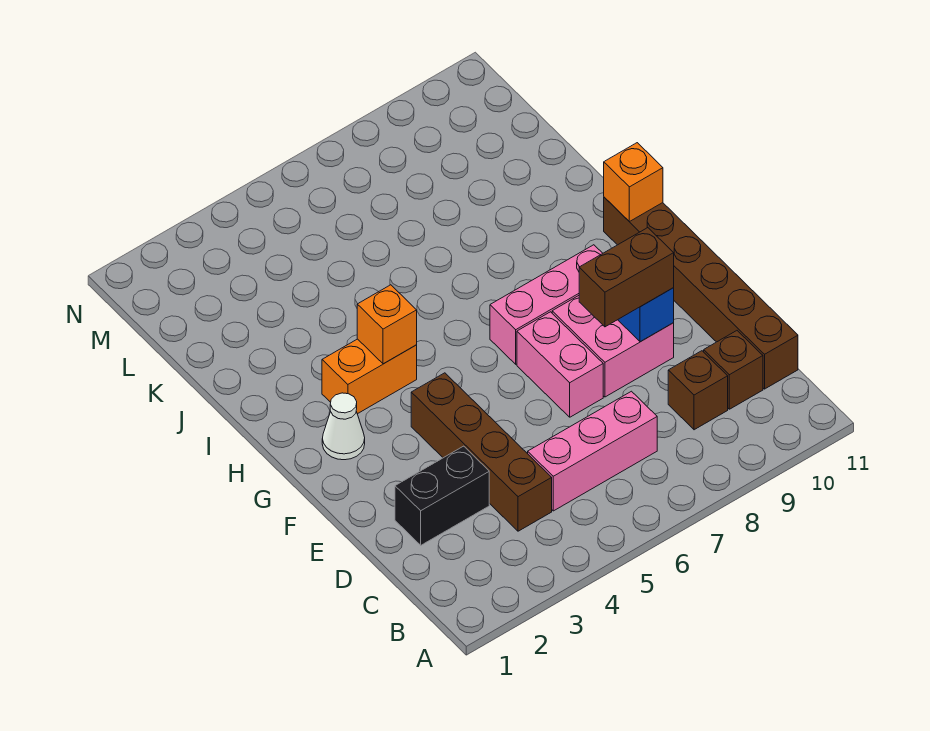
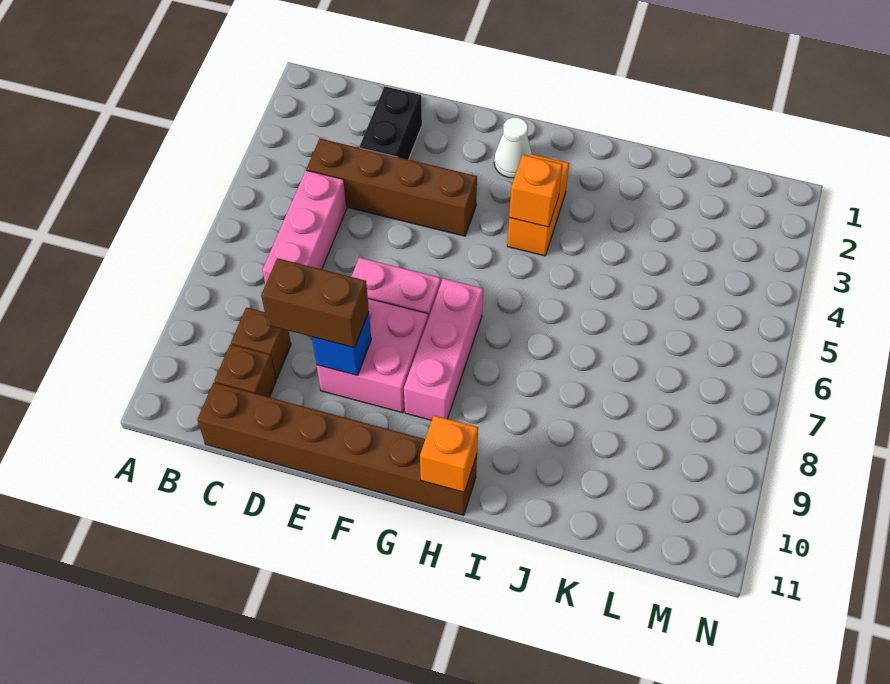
brown brick E8:E9 level 3 -> brown brick D9:E9 level 3

